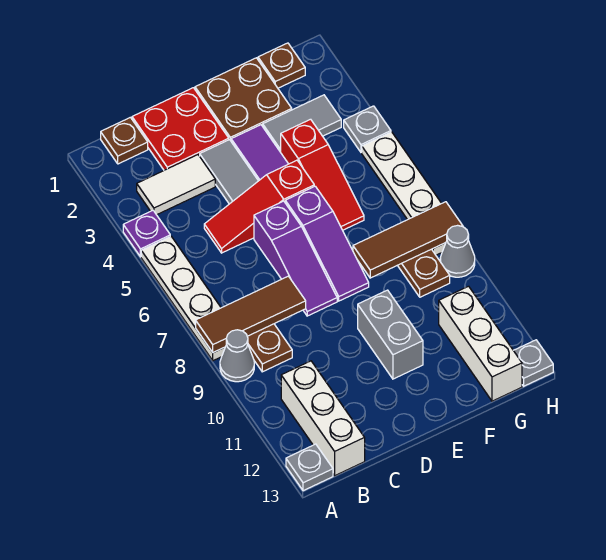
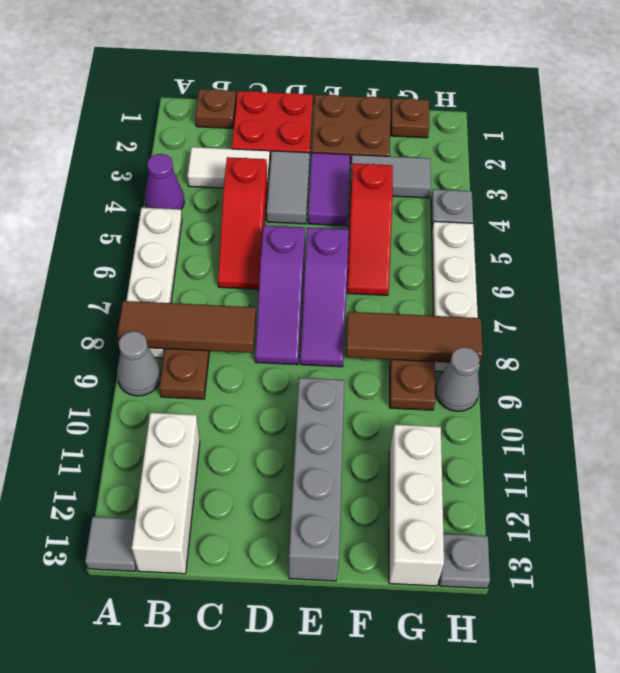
purple plate A4 level 1 -> purple cone A4 level 1
grey plate A13 level 1 -> grey tile A13 level 1
red slope C5:E5 level 1 top E -> red slope C4:C6 level 1 top 4
grey brick E10:E11 level 1 -> grey brick E10:E13 level 1

